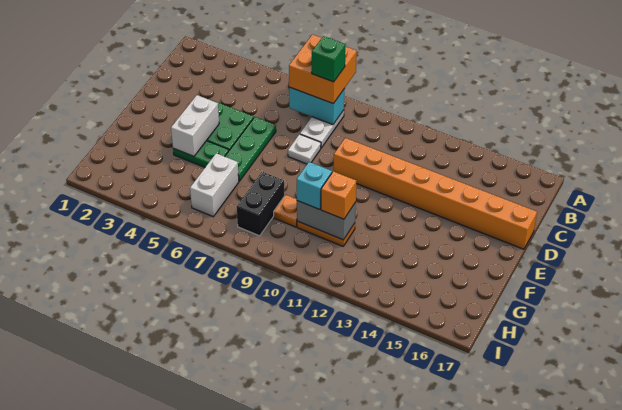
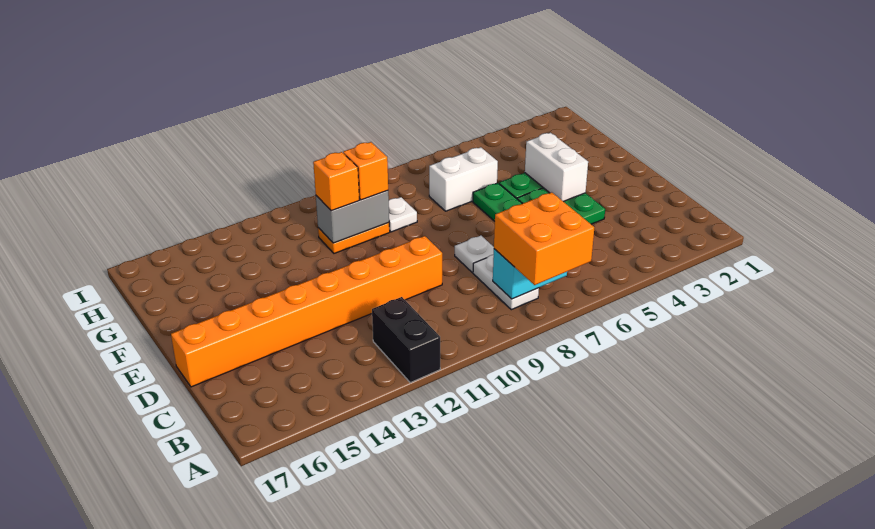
green brick B8 level 4 -> none
white brick G6:H6 level 1 -> white brick G6:G7 level 1
black brick G8:H8 level 1 -> black brick A12:B12 level 1
orange plate G9 level 1 -> white plate G9 level 1
cyan brick G10 level 3 -> orange brick G10 level 3

